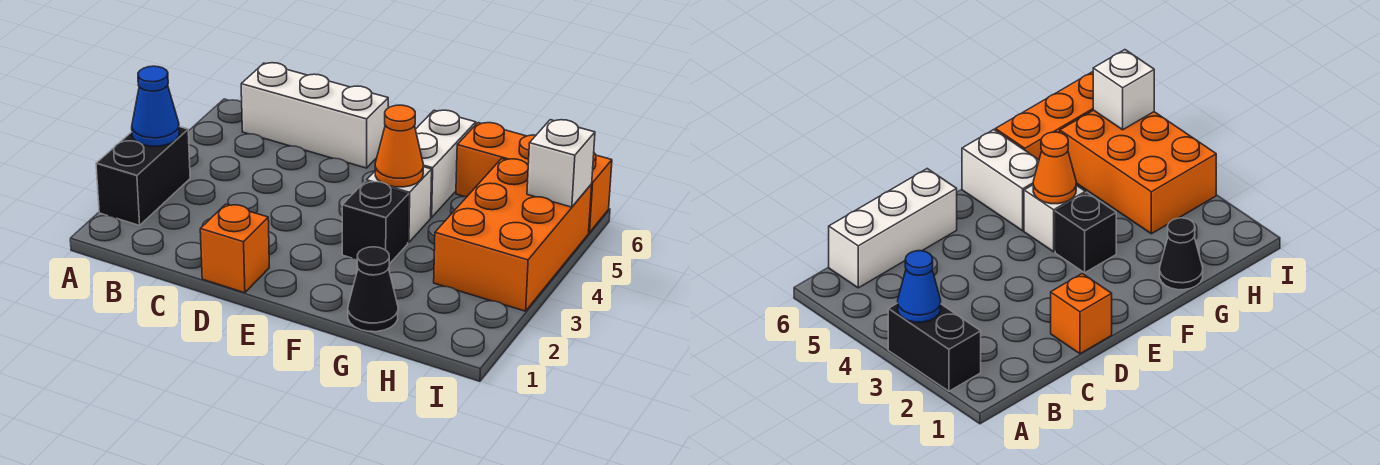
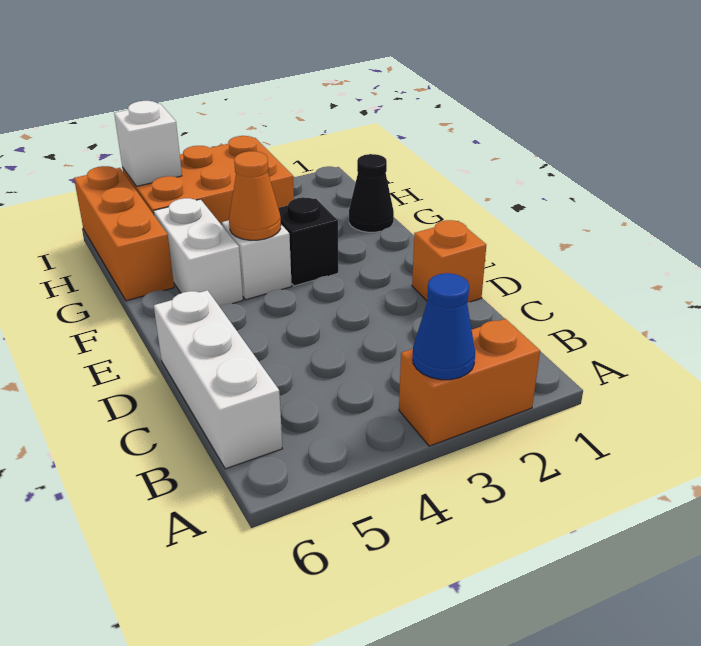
black brick A2:A3 level 1 -> orange brick A2:A3 level 1
white brick F5:F6 level 1 -> white brick F5:G5 level 1

